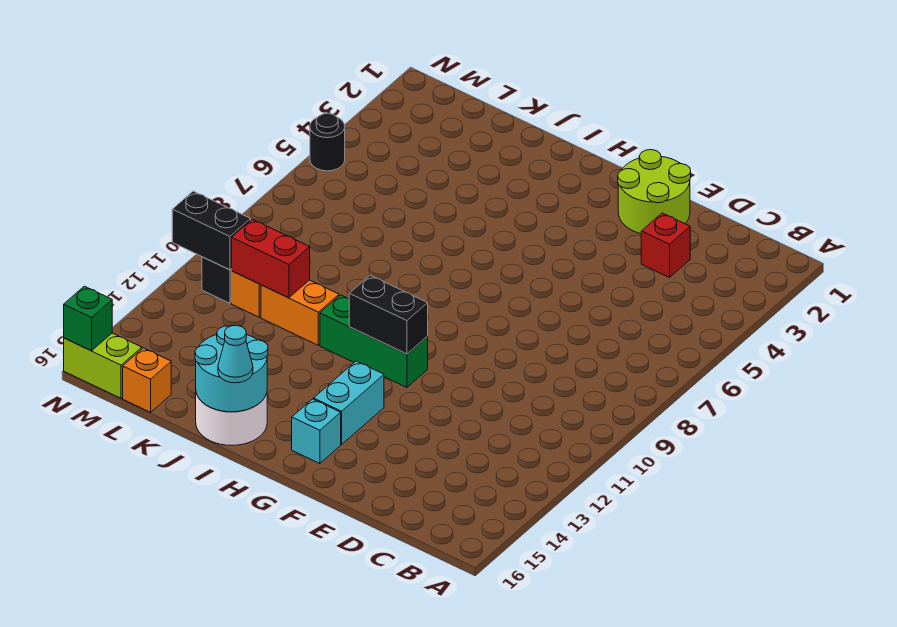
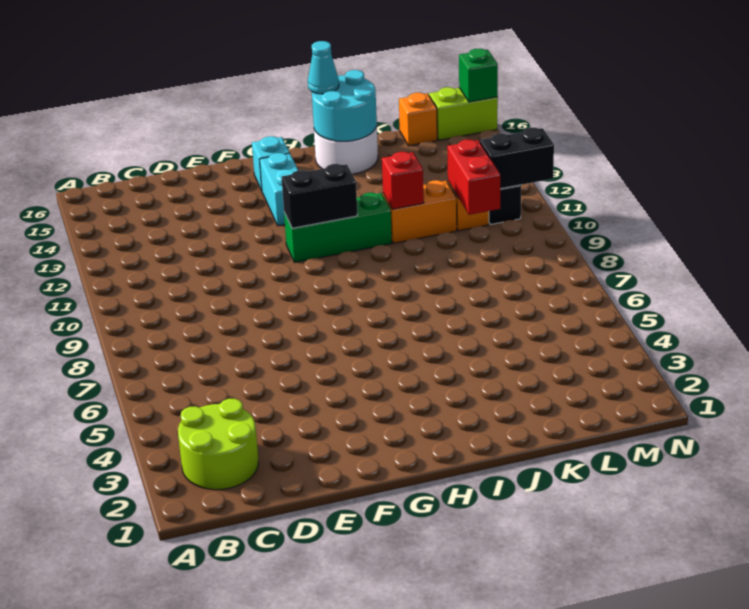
red brick D3 level 1 -> red brick J11 level 2
lime round brick E1:F2 level 1 -> lime round brick B2:C3 level 1
red brick K11:L11 level 2 -> red brick L10:L11 level 2
black round brick N5 level 1 -> none

